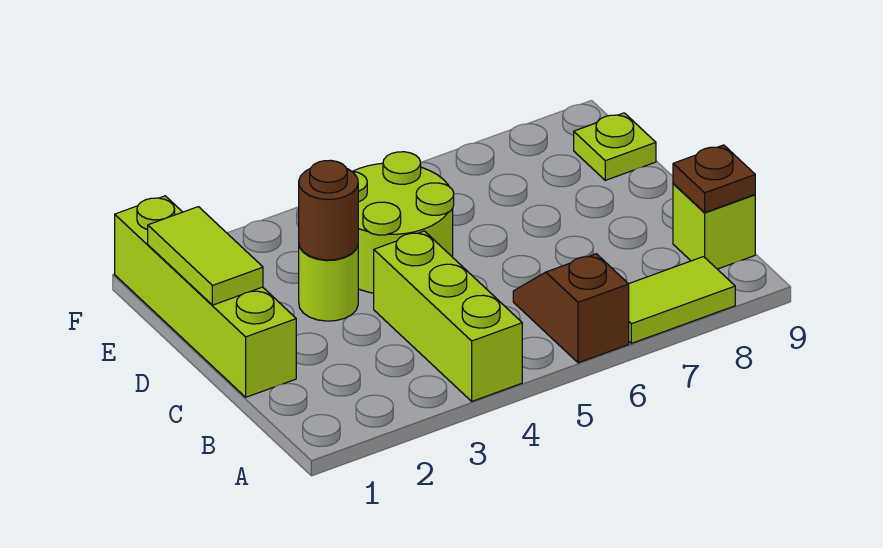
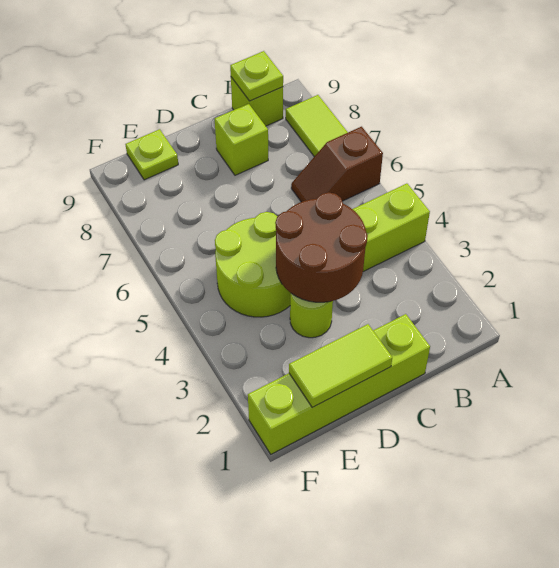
brown plate B9 level 2 -> lime plate B9 level 2
none -> lime brick C8 level 1
brown round brick D3 level 2 -> brown round brick C3:D4 level 2

